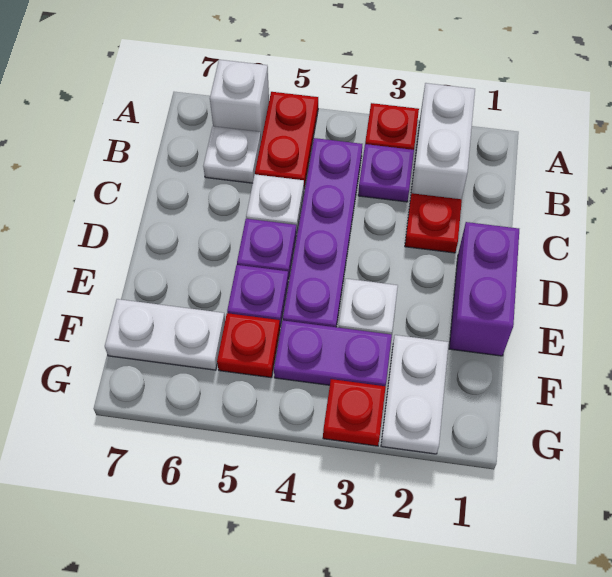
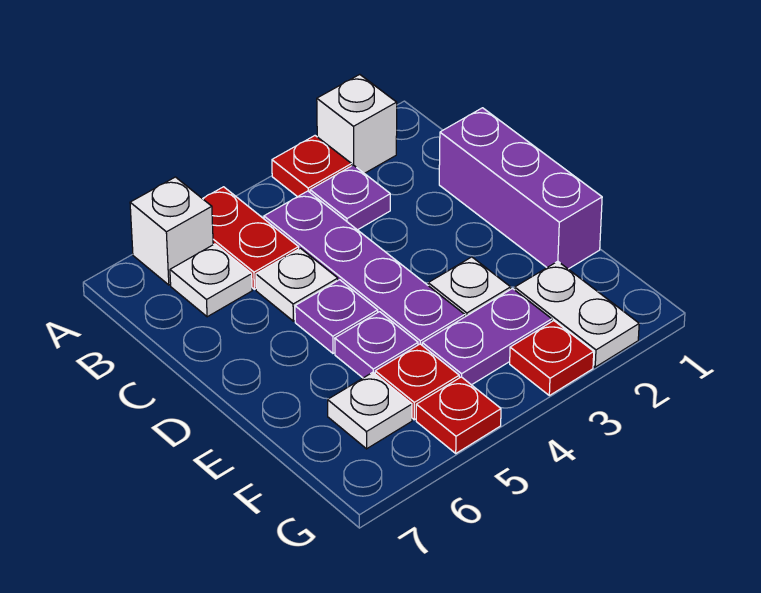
white brick A2:B2 level 1 -> white brick A2 level 1
red plate C2 level 1 -> red plate G5 level 1
purple brick D1:E1 level 1 -> purple brick C1:E1 level 1
white plate F6:F7 level 1 -> white plate F6 level 1

